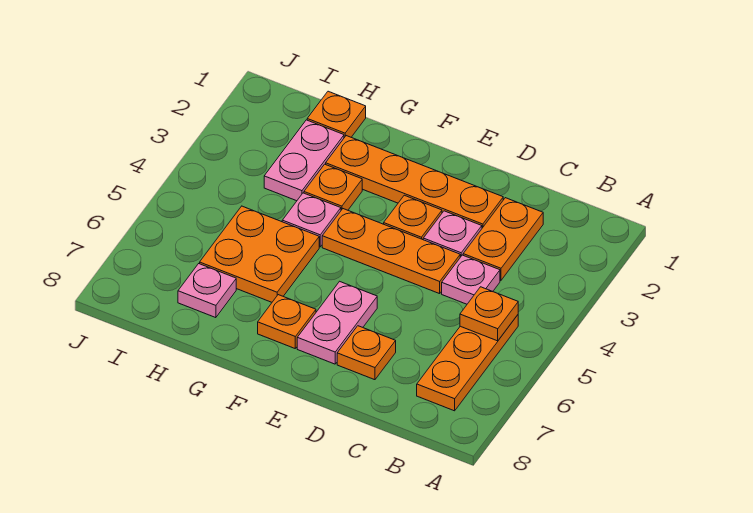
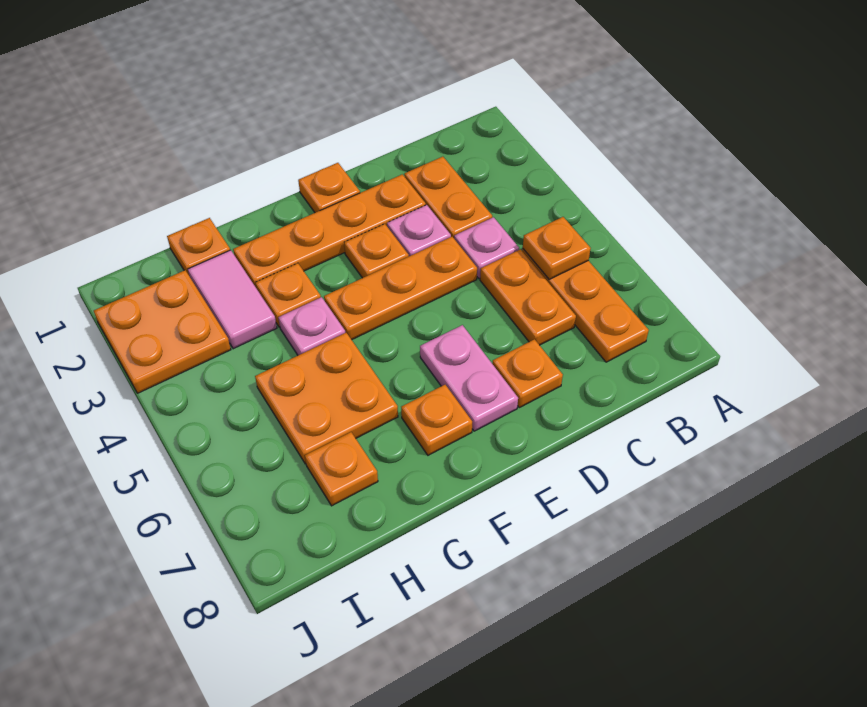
none -> orange plate C5:C6 level 1
none -> orange plate E1 level 1
pink plate H2:H3 level 1 -> pink tile H2:H3 level 1
pink plate H7 level 1 -> orange plate H7 level 1
none -> orange plate I2:J3 level 1

